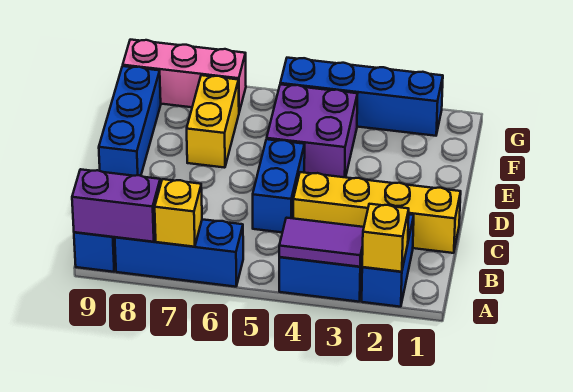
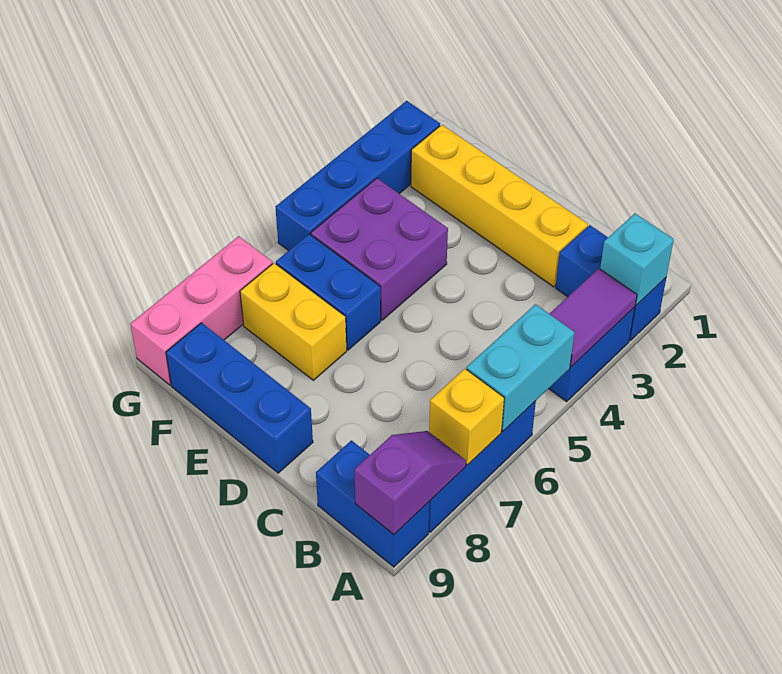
yellow brick A2 level 2 -> cyan brick A2 level 2
none -> cyan brick A5:A6 level 2
purple brick A8:A9 level 2 -> purple slope A8:A9 level 2 top 9
yellow brick C1:C4 level 1 -> yellow brick C2:F2 level 1
blue brick C5:D5 level 1 -> blue brick E6:F6 level 1

